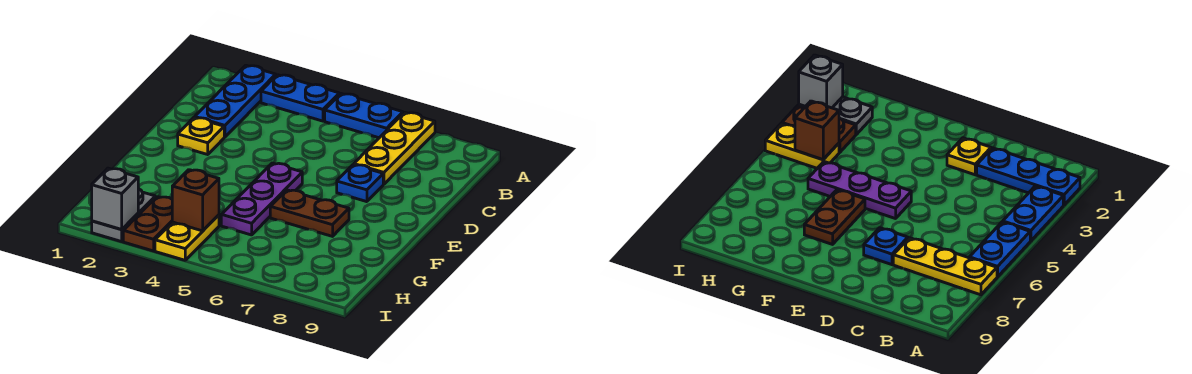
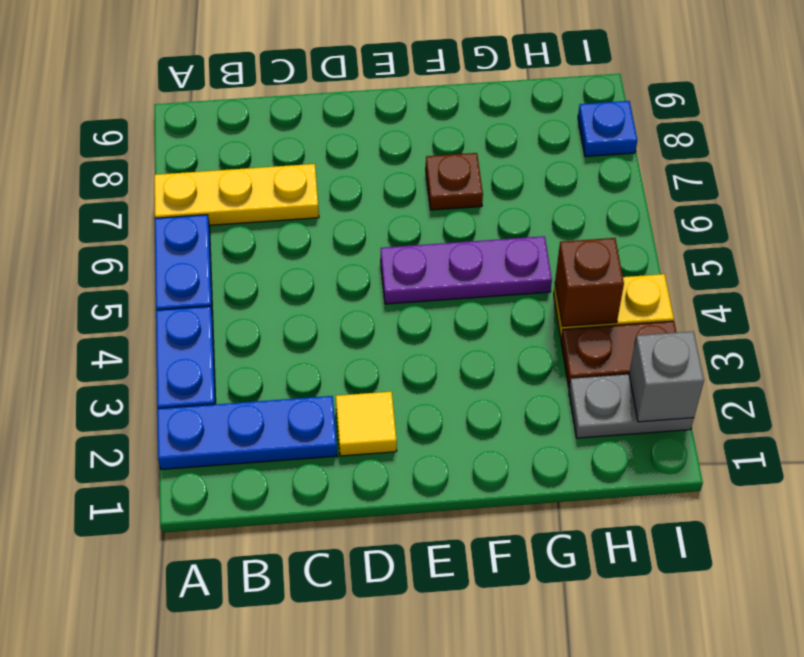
yellow plate D2 level 1 -> yellow tile D2 level 1
blue plate D7 level 1 -> blue plate I8 level 1
brown plate F6:F7 level 1 -> brown plate F7 level 1

